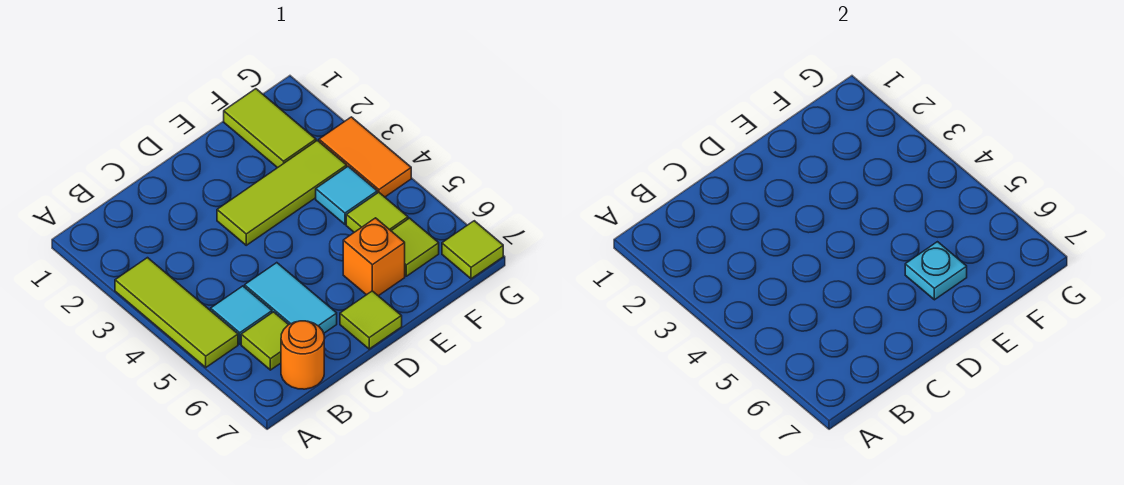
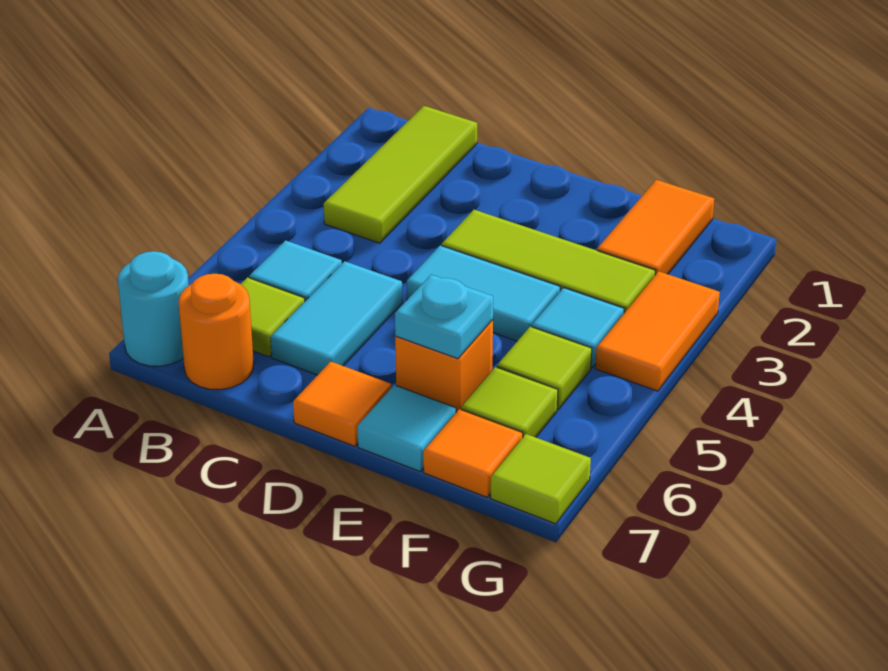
lime tile A3:A5 level 1 -> lime tile B1:B3 level 1
none -> cyan round brick A7 level 1
none -> cyan tile D4:E4 level 1
lime tile D7 level 1 -> orange tile D7 level 1
none -> cyan tile E7 level 1
lime tile F1:F2 level 1 -> orange tile F1:F2 level 1
none -> orange tile F7 level 1

